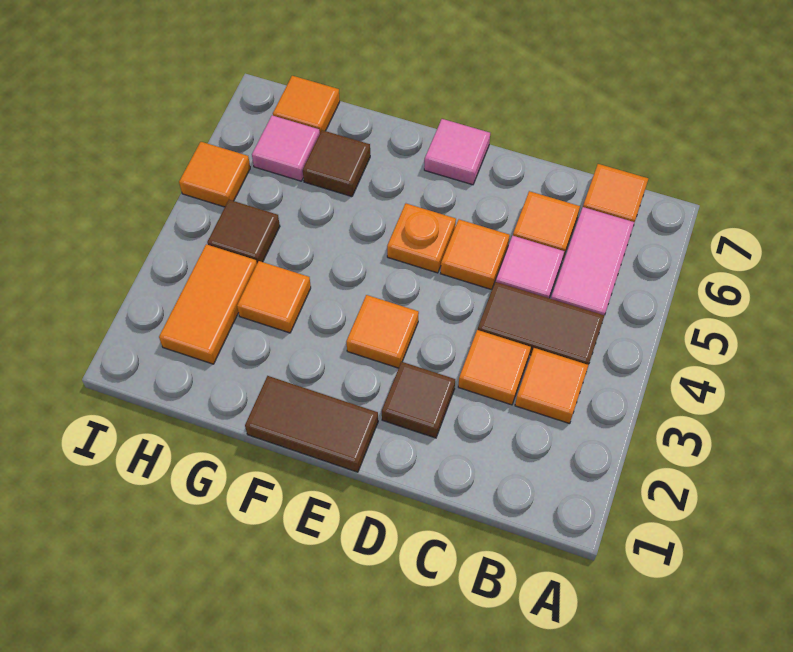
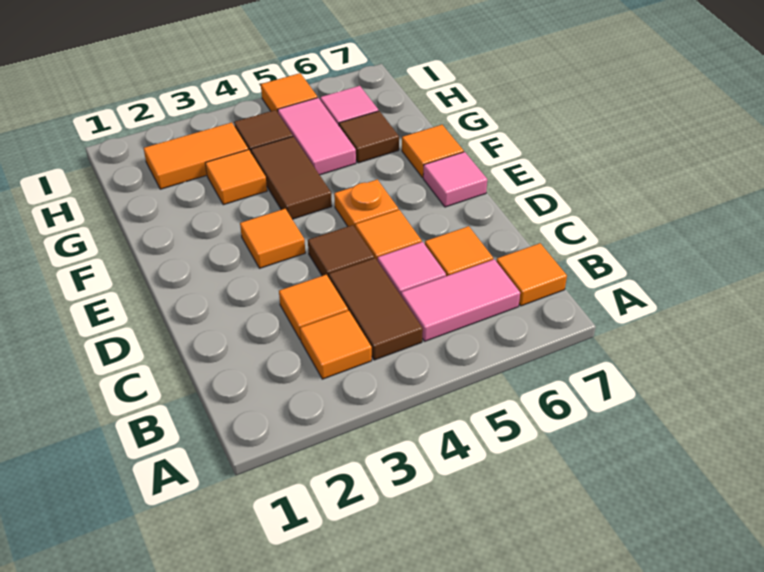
brown tile D2 level 1 -> brown tile D4 level 1
brown tile E1:F1 level 1 -> brown tile F4:G4 level 1
none -> pink tile G5:H5 level 1
orange tile H7 level 1 -> orange tile F7 level 1

